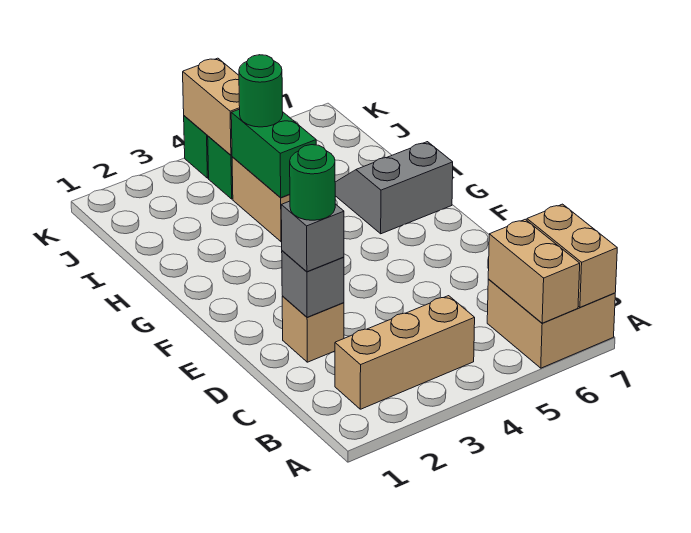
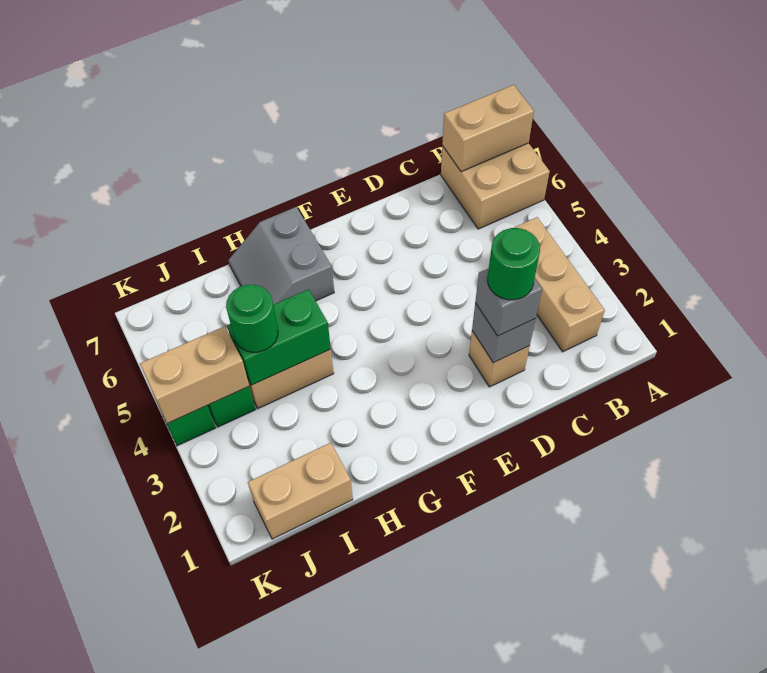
tan brick A6:B6 level 2 -> tan brick I1:J1 level 1

